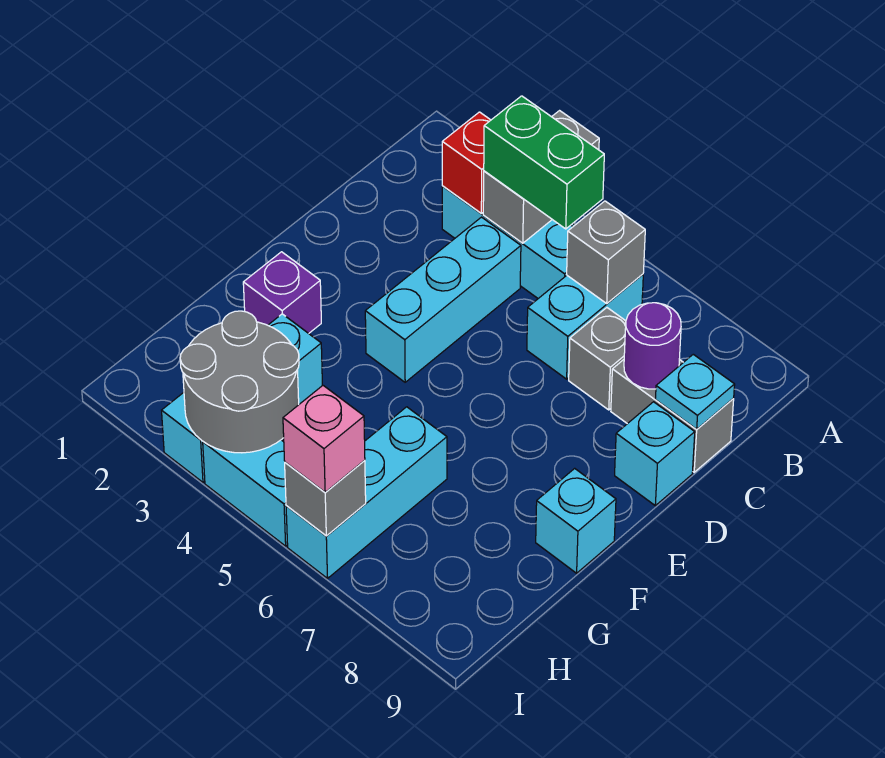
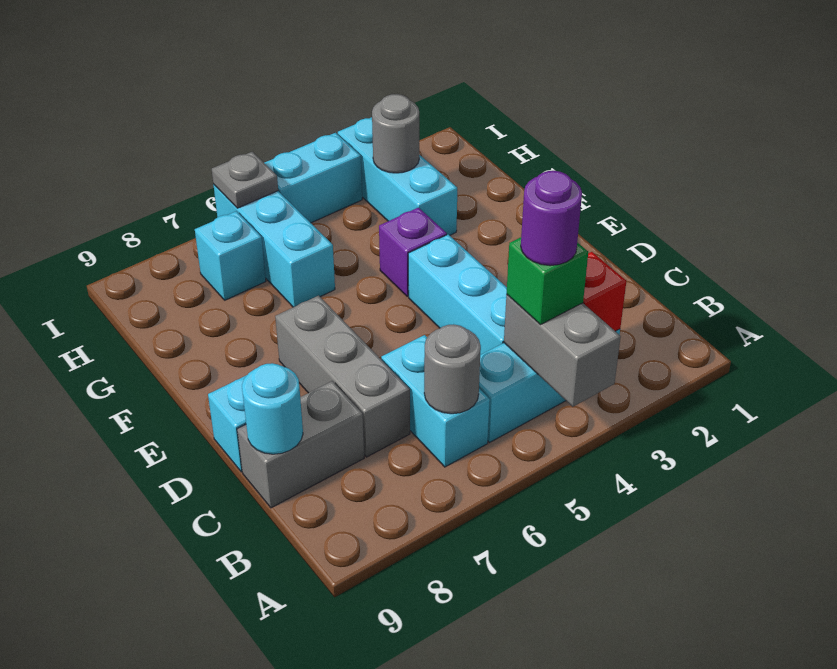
green brick B4:B5 level 3 -> green brick B4 level 3
grey brick B6 level 2 -> grey round brick B6 level 2
grey brick C7 level 1 -> grey brick C7:E7 level 1
purple round brick C8 level 2 -> purple round brick B4 level 4
cyan plate C9 level 2 -> cyan round brick C9 level 2
purple brick F2 level 1 -> purple brick F4 level 1
cyan brick F9 level 1 -> cyan brick H7 level 1
grey round brick H3:I4 level 2 -> grey round brick H3 level 2
grey brick I6 level 2 -> grey plate I6 level 2
pink brick I6 level 3 -> none

